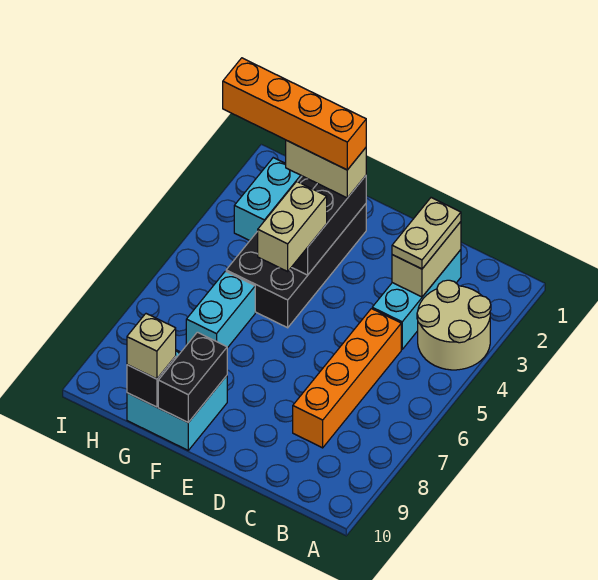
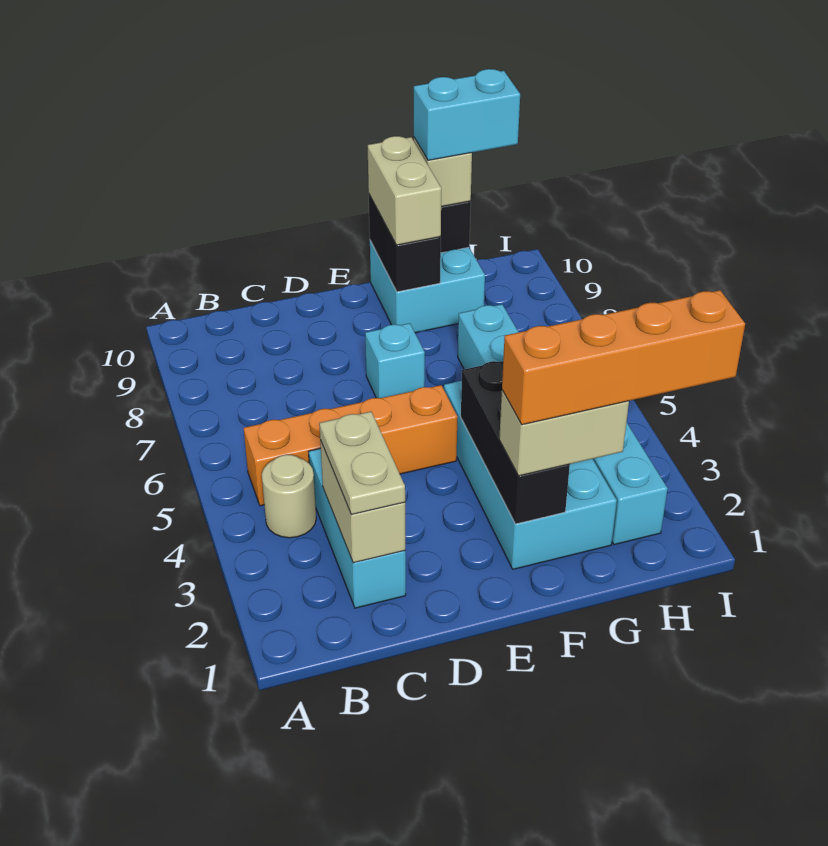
tan round brick A3:B4 level 1 -> tan round brick B4 level 1
orange brick C5:C8 level 1 -> orange brick B5:E5 level 1
none -> cyan brick E7 level 1
black brick F2:G5 level 1 -> cyan brick F2:G5 level 1
tan brick F4:F5 level 3 -> tan brick F9:F10 level 3
none -> cyan brick G10:H10 level 4

